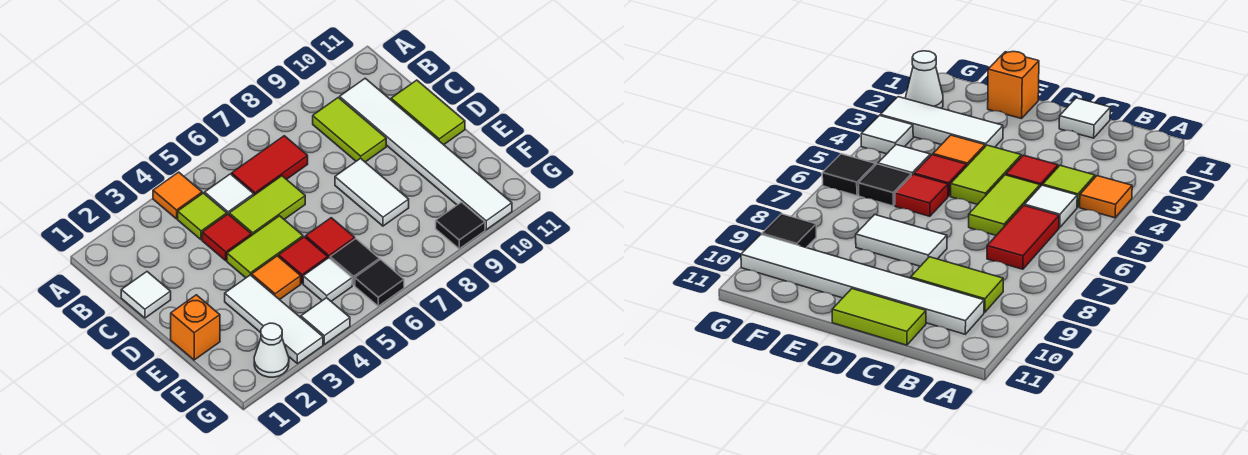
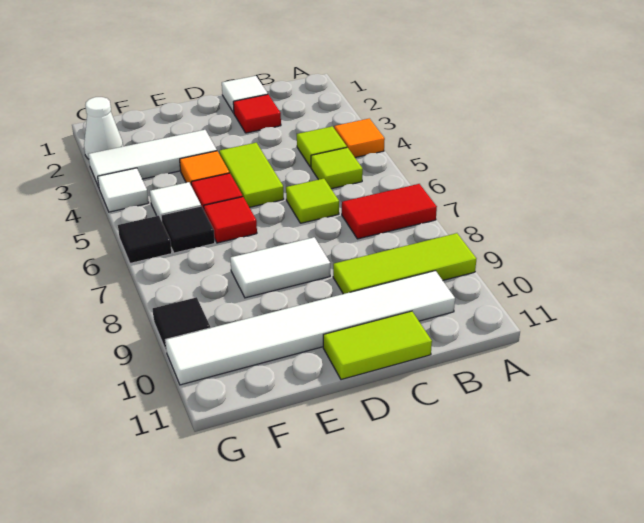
white tile B5 level 1 -> lime tile B5 level 1
red tile B6:B7 level 1 -> red tile A7:B7 level 1
lime tile B9:C9 level 1 -> lime tile A9:C9 level 1
red tile C4 level 1 -> red tile C2 level 1
lime tile C5:C6 level 1 -> lime tile C6 level 1
orange brick E1 level 1 -> none

